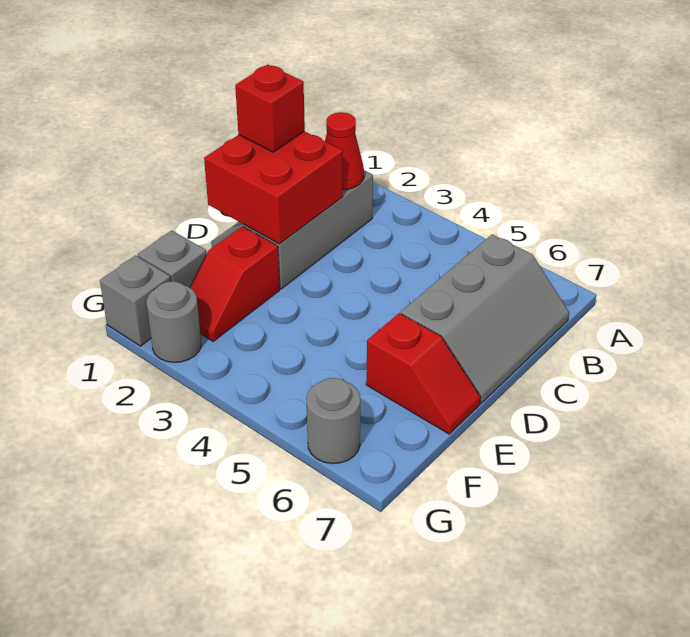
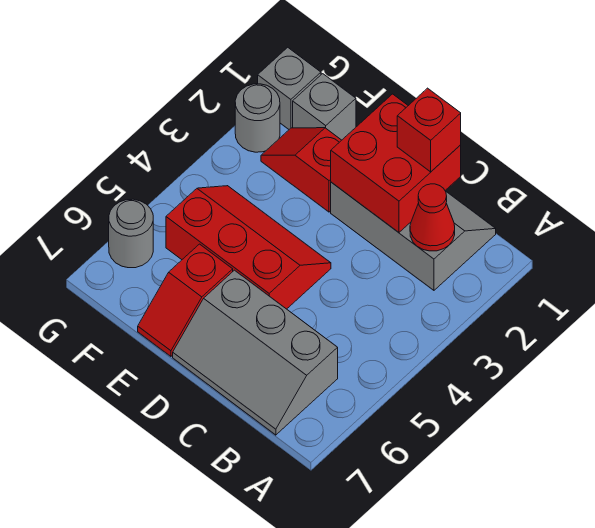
none -> red slope D4:F5 level 1 top 5

